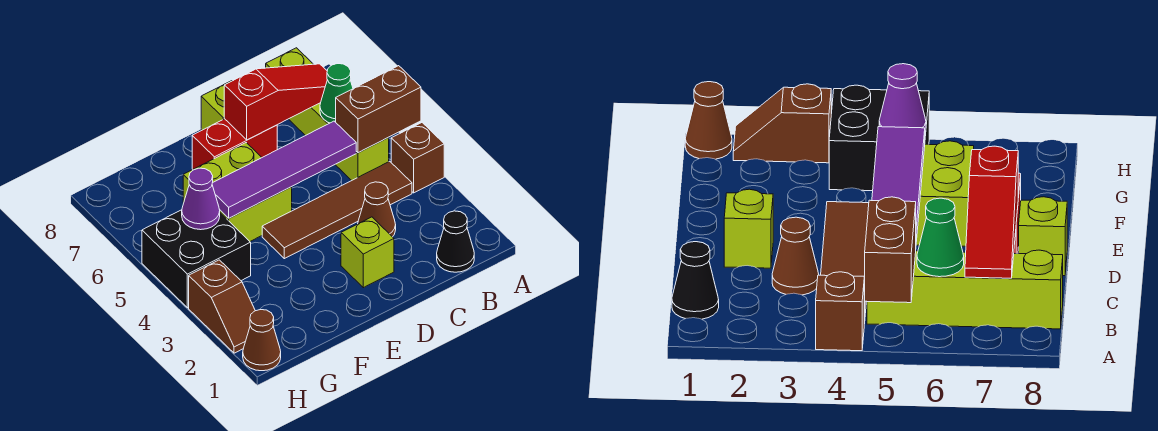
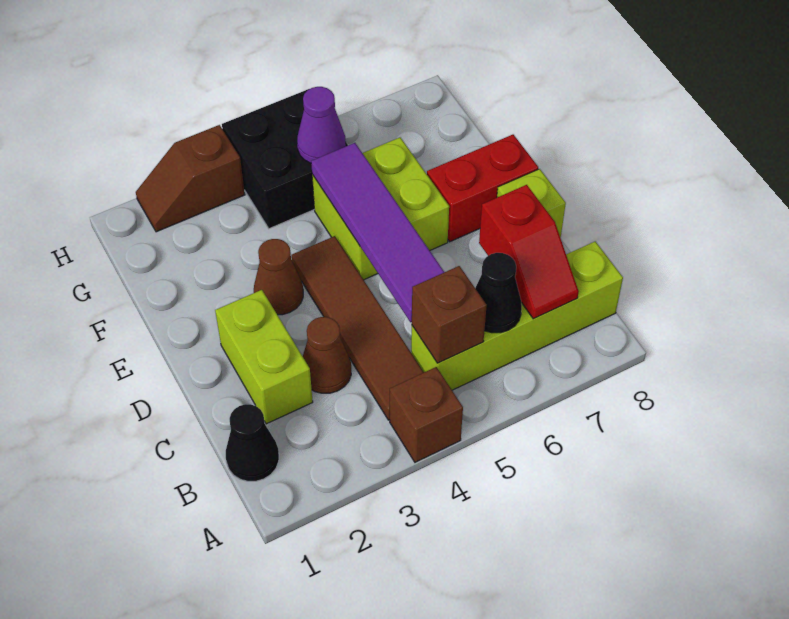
brown brick A5:B5 level 2 -> brown brick B5 level 2
green cone B6 level 2 -> black cone B6 level 2
red slope B7:D7 level 2 top D -> red slope B7:C7 level 2 top C
lime brick D2 level 1 -> lime brick C2:D2 level 1
red brick D7:E7 level 1 -> red brick E7:E8 level 1
brown cone H1 level 1 -> brown cone E3 level 1

